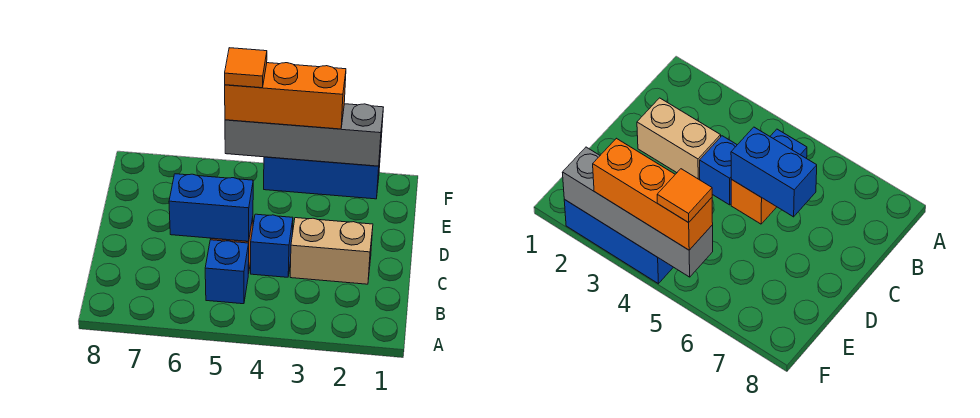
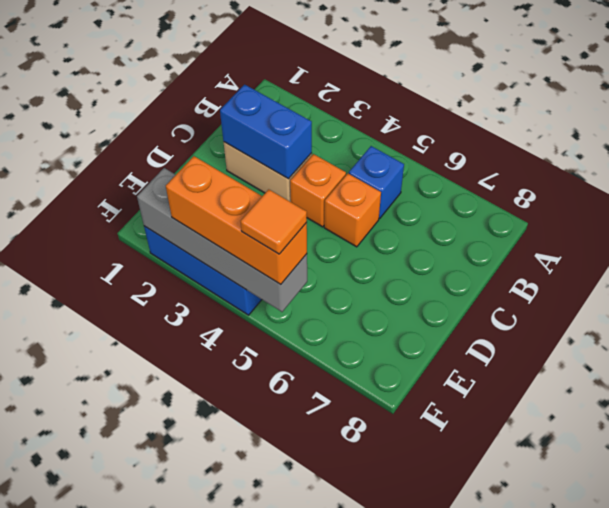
blue brick C4 level 1 -> orange brick C4 level 1
blue brick C5:C6 level 2 -> blue brick C2:C3 level 2

